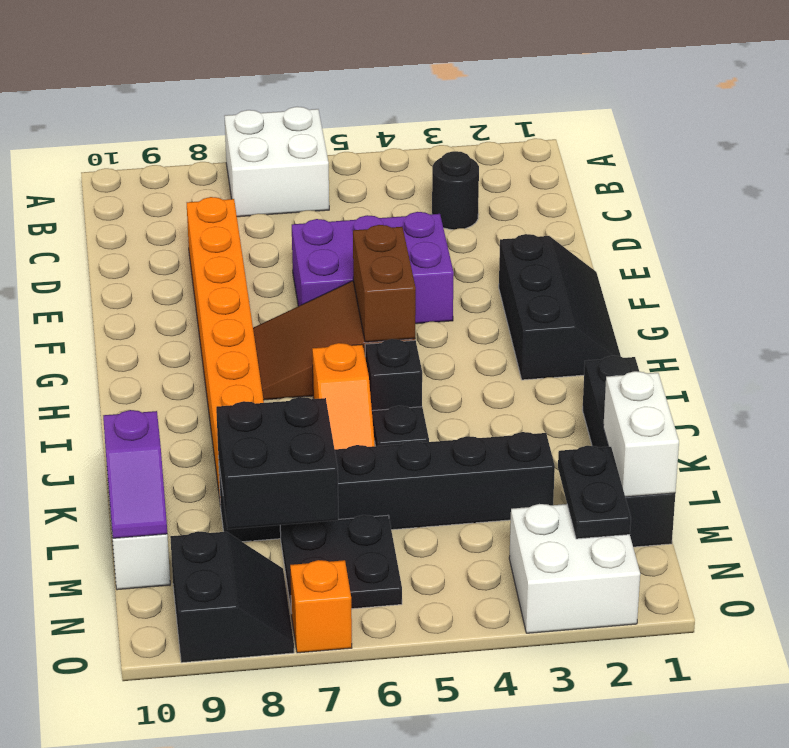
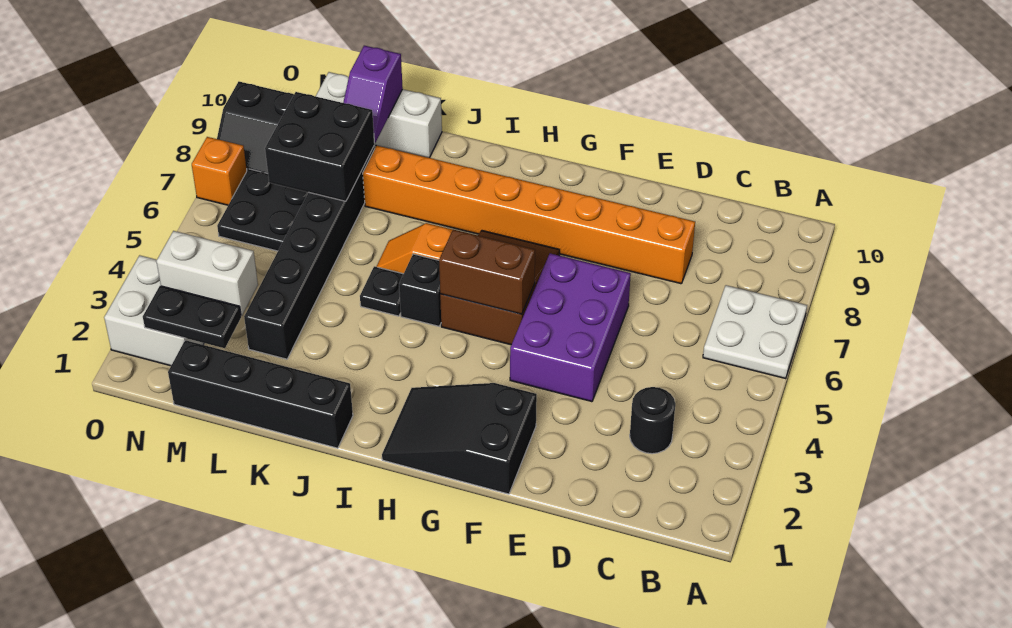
white brick A6:B7 level 1 -> white plate A6:B7 level 1
black slope F1:H2 level 1 top 2 -> black slope F1:H2 level 1 top F
white brick L1:M1 level 2 -> white brick M3:N3 level 2
purple slope L10:M10 level 2 top L -> purple slope L9:L10 level 2 top 10

